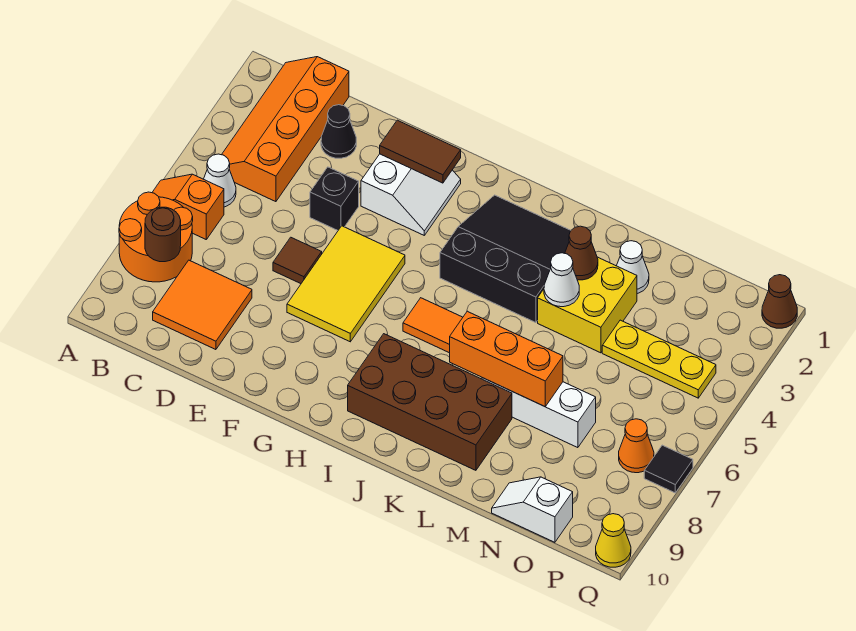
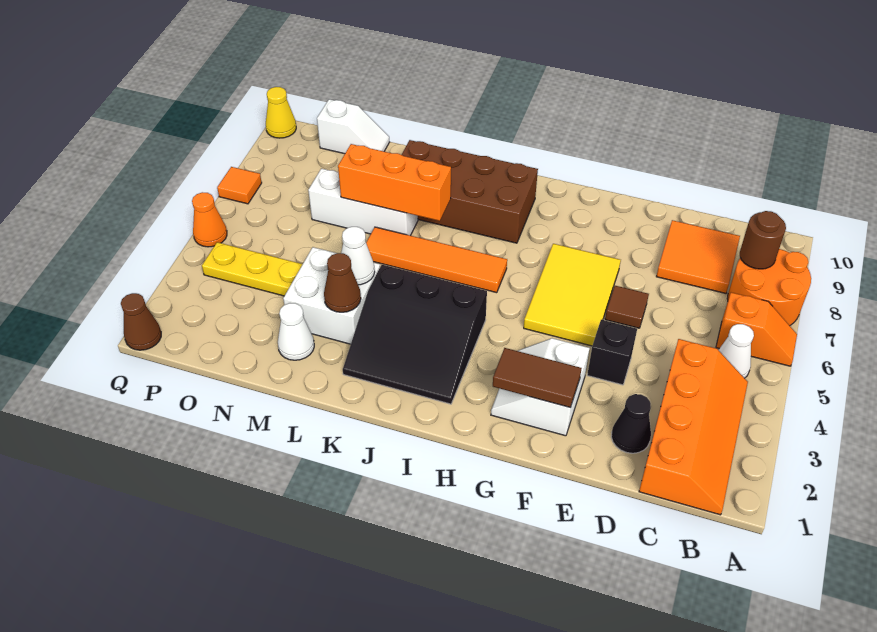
yellow brick L3:M4 level 1 -> white brick L3:M4 level 1
orange cone P7 level 1 -> orange cone Q5 level 1
black tile Q7 level 1 -> orange tile Q7 level 1

